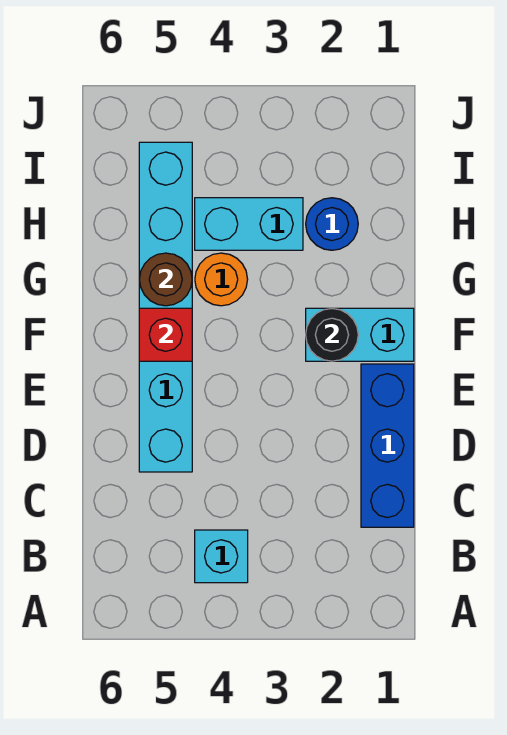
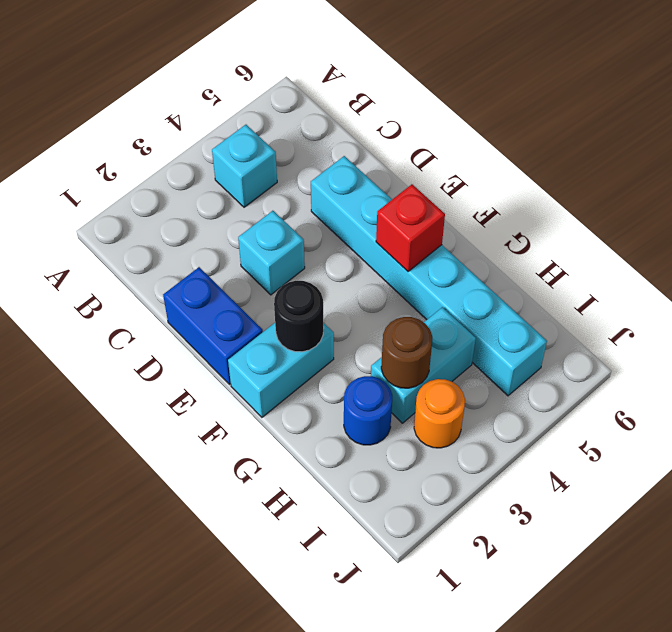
blue brick C1:E1 level 1 -> blue brick D1:E1 level 1
none -> cyan brick D3 level 1
orange round brick G4 level 1 -> orange round brick I3 level 1
brown round brick G5 level 2 -> brown round brick H3 level 2

